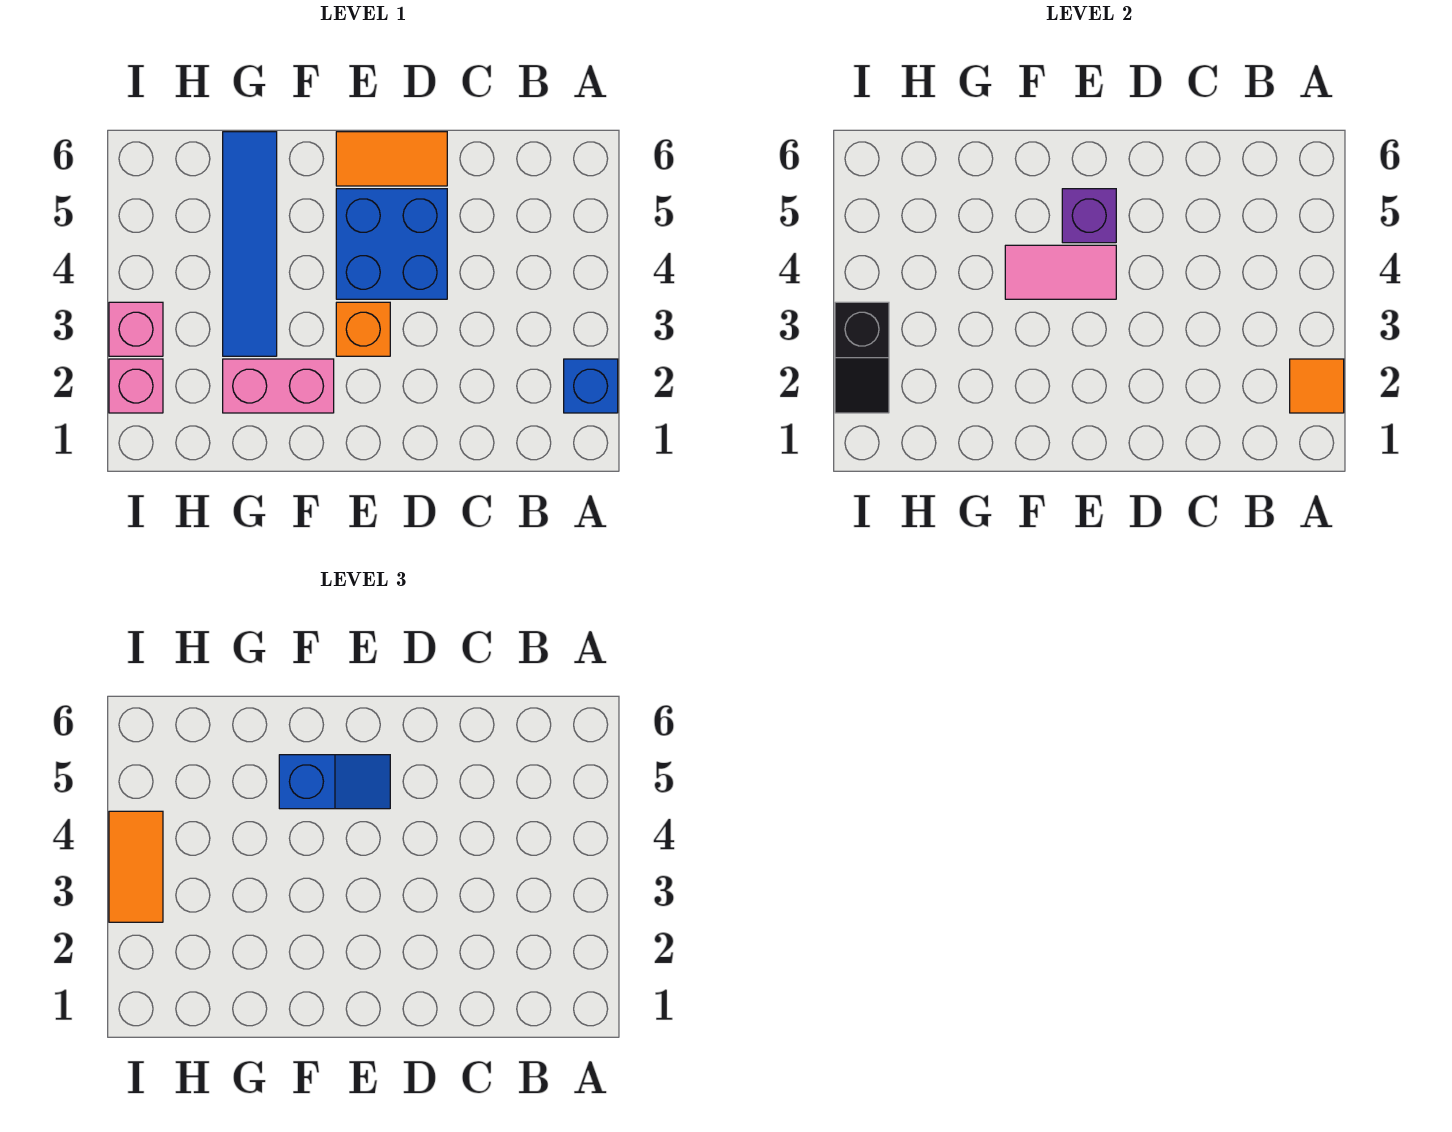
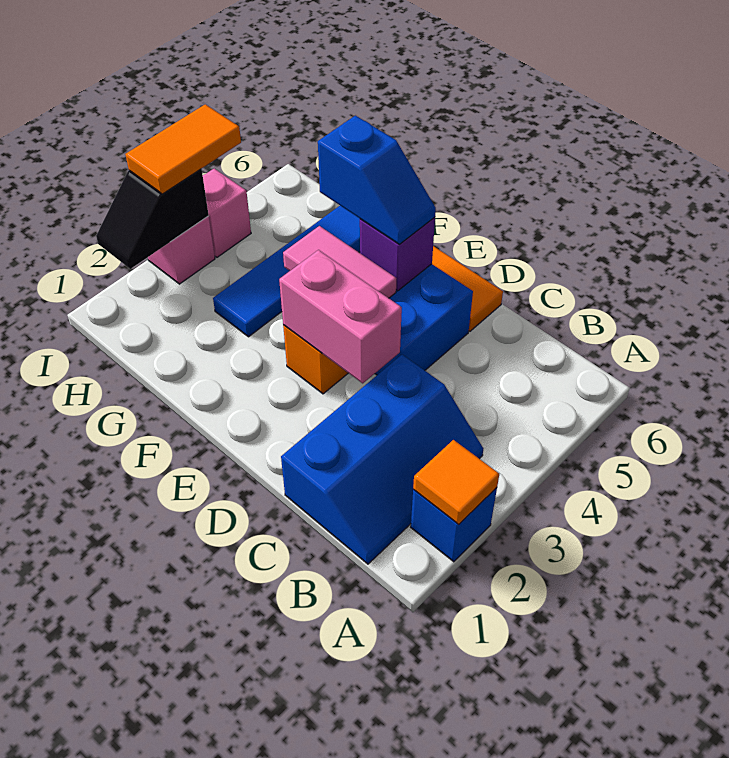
none -> blue slope B1:C3 level 1 top C
pink brick F2:G2 level 1 -> pink brick D3:E3 level 2
pink brick I2 level 1 -> pink brick I4 level 1

